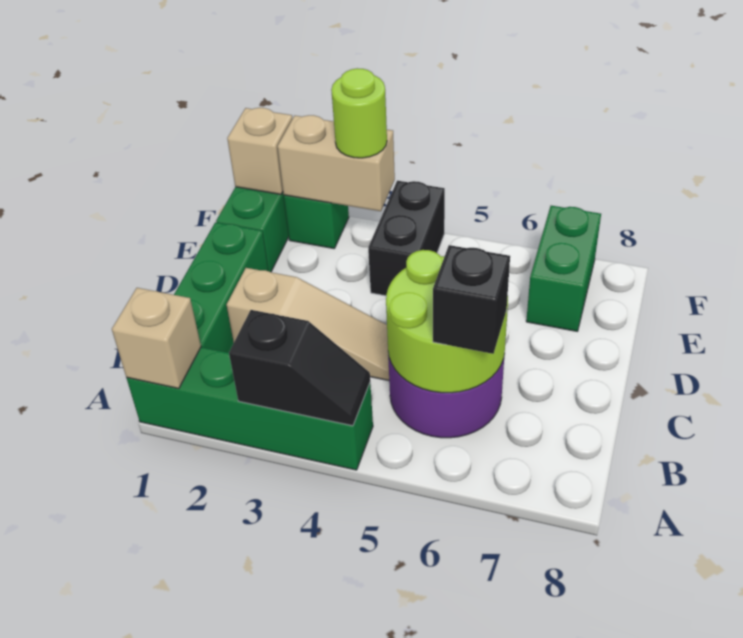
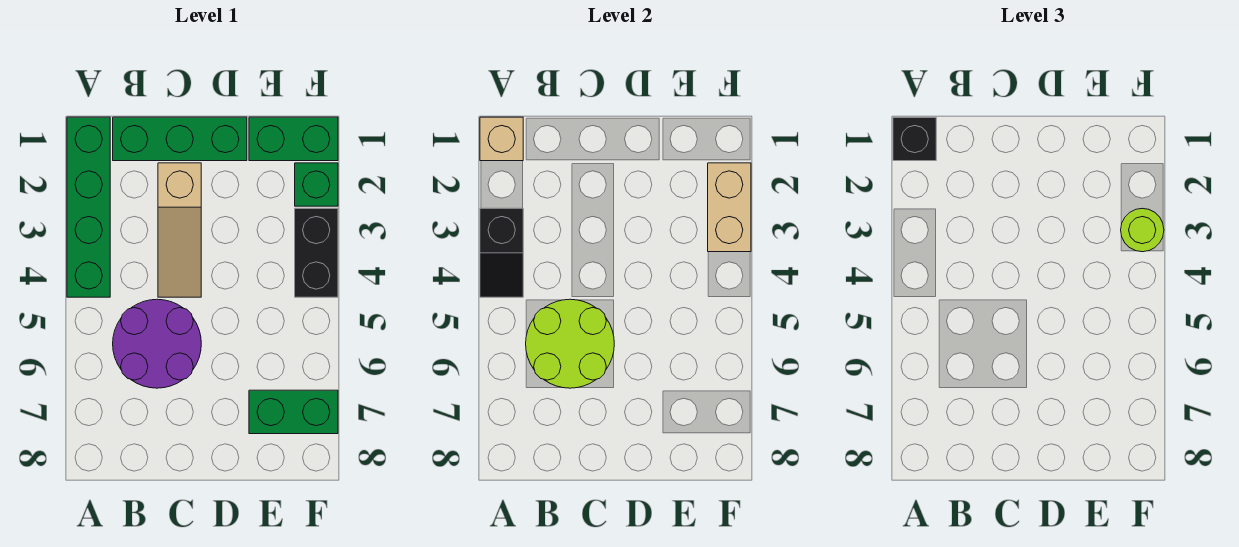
black brick B6 level 3 -> black brick A1 level 3
black brick E4:F4 level 1 -> black brick F3:F4 level 1
tan brick F1 level 2 -> none

